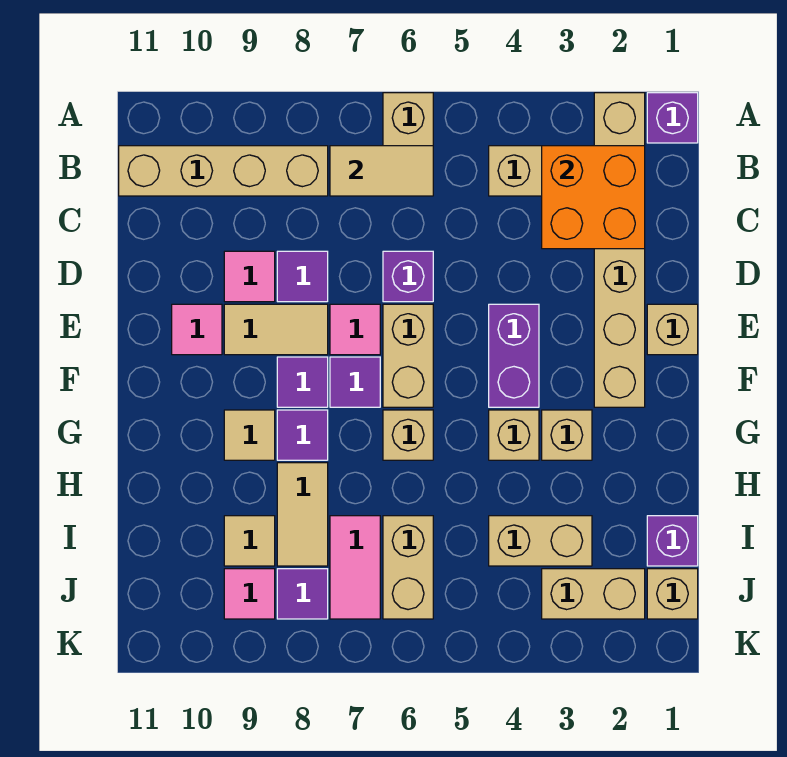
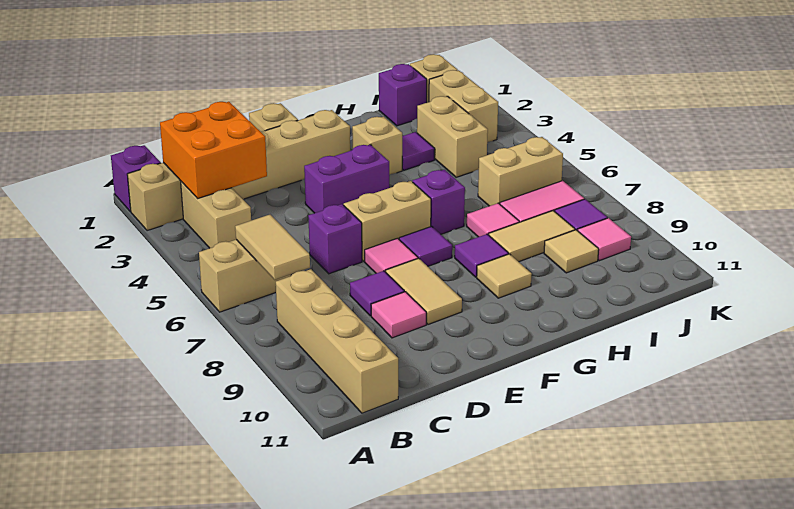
pink tile E10 level 1 -> pink tile H7 level 1
purple tile F8 level 1 -> purple tile H3 level 1
tan brick G4 level 1 -> none
tan brick G6 level 1 -> purple brick G6 level 1

